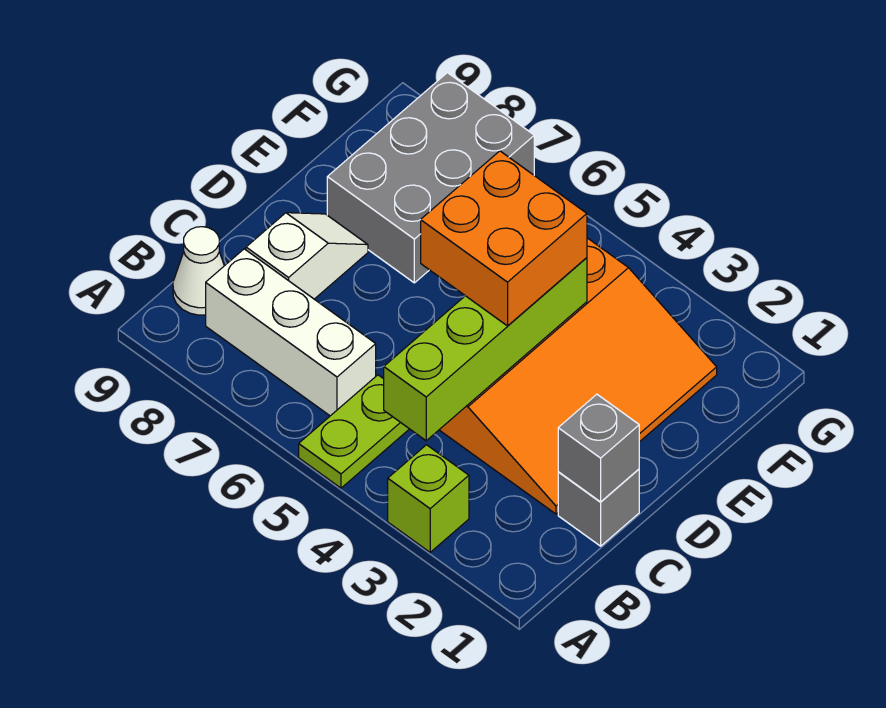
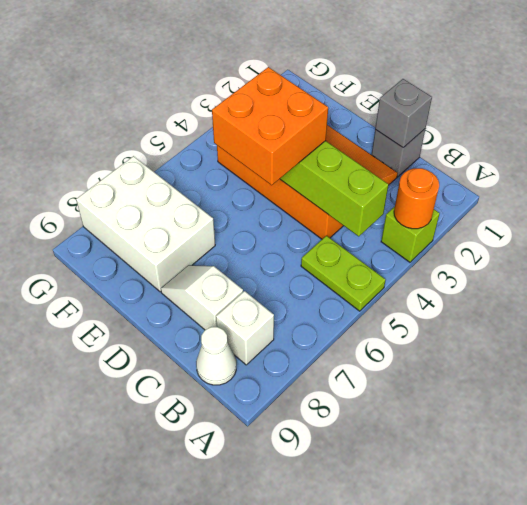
none -> orange round brick A3 level 2
white brick B6:B8 level 1 -> white brick B8 level 1
grey brick E7:G8 level 1 -> white brick E7:G8 level 1

